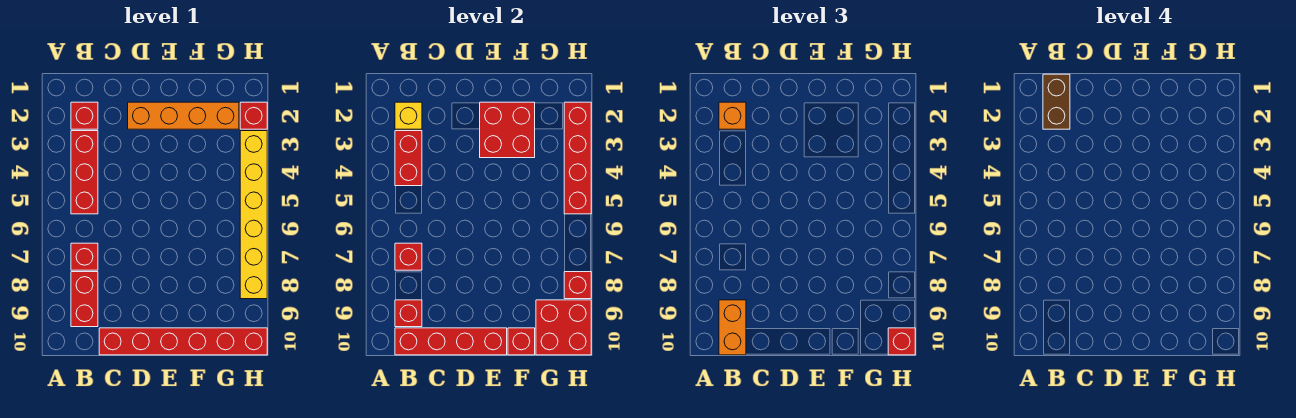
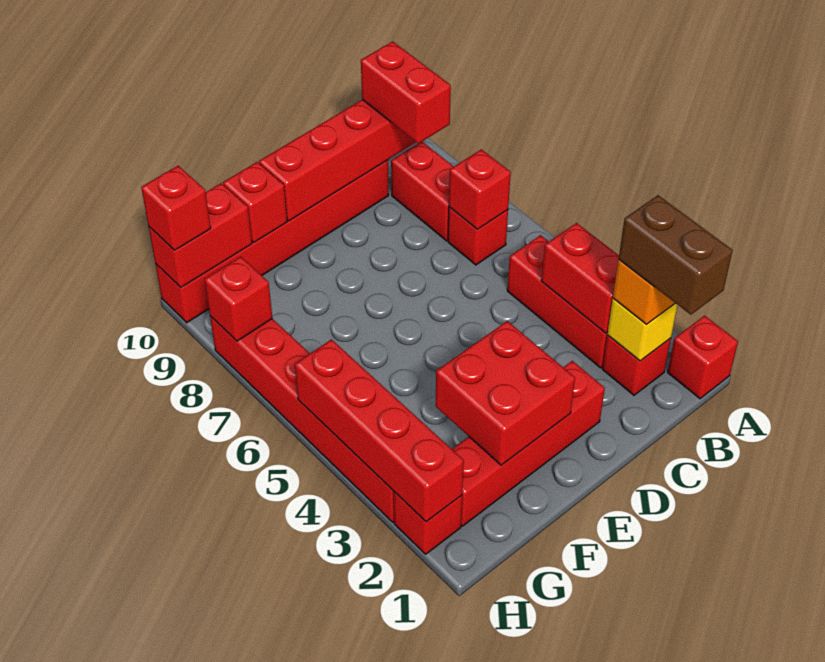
red brick B9 level 2 -> red brick A1 level 1
orange brick B9:B10 level 3 -> red brick B9:B10 level 3
orange brick D2:G2 level 1 -> red brick D2:G2 level 1
red brick G9:H10 level 2 -> red brick G10:H10 level 2
yellow brick H3:H8 level 1 -> red brick H3:H8 level 1

